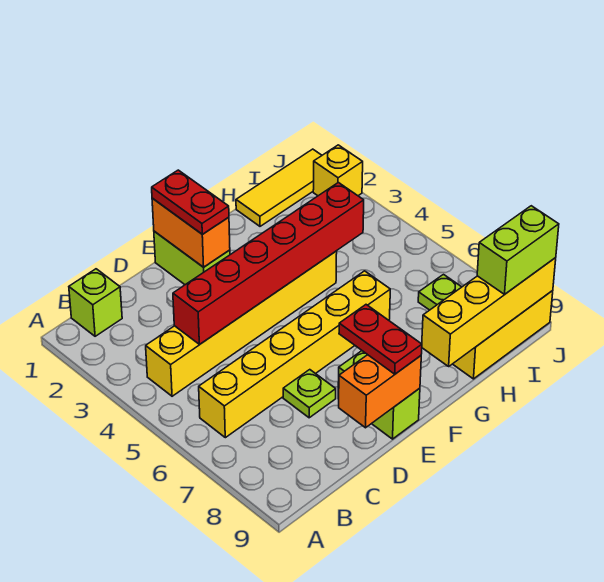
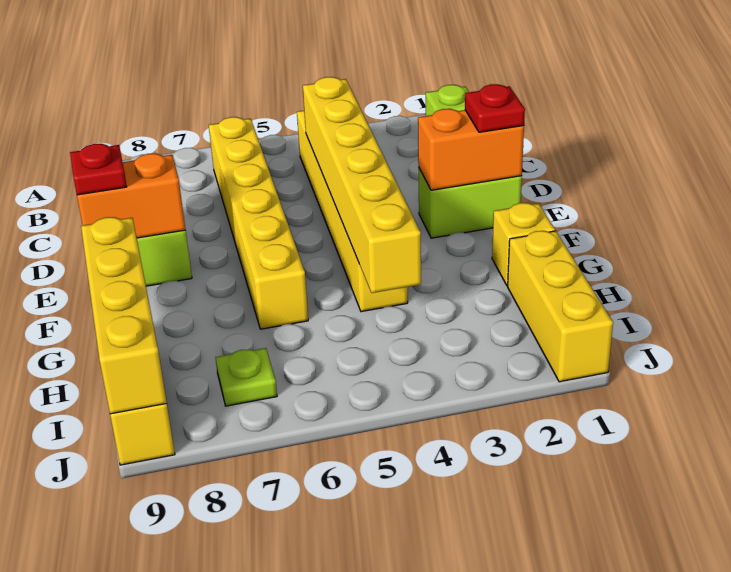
red brick C4:H4 level 2 -> yellow brick C4:H4 level 2
lime plate D7 level 1 -> none
orange brick D9:E9 level 2 -> orange brick E8:E9 level 2
red plate E1:E2 level 3 -> red plate E1 level 3
red plate E8:E9 level 3 -> red plate E9 level 3
yellow tile H1:J1 level 1 -> yellow brick H1:J1 level 1
lime brick I9:J9 level 3 -> none
yellow brick J2 level 1 -> yellow brick G1 level 1

